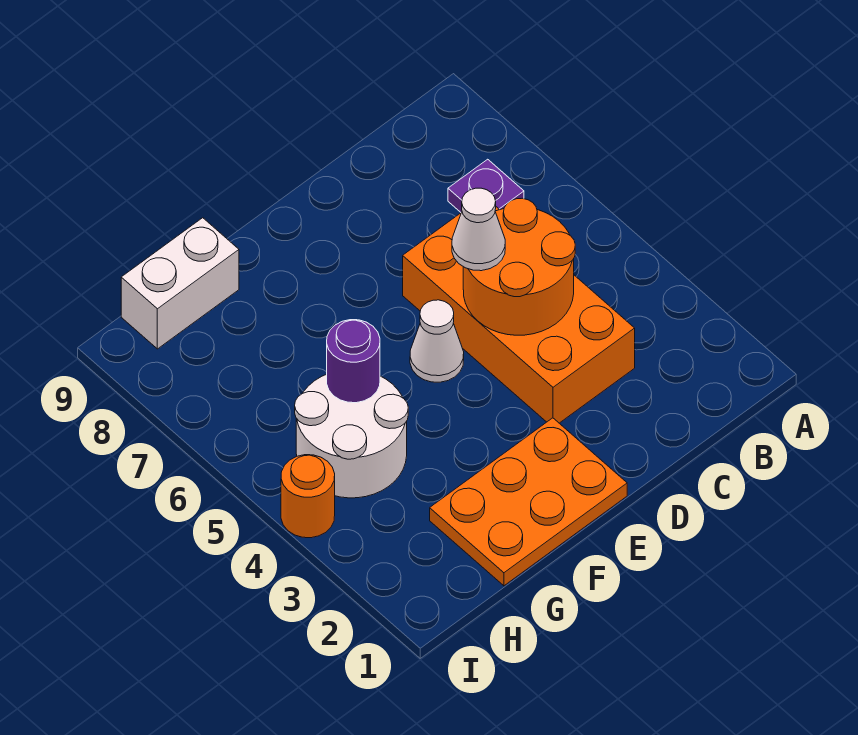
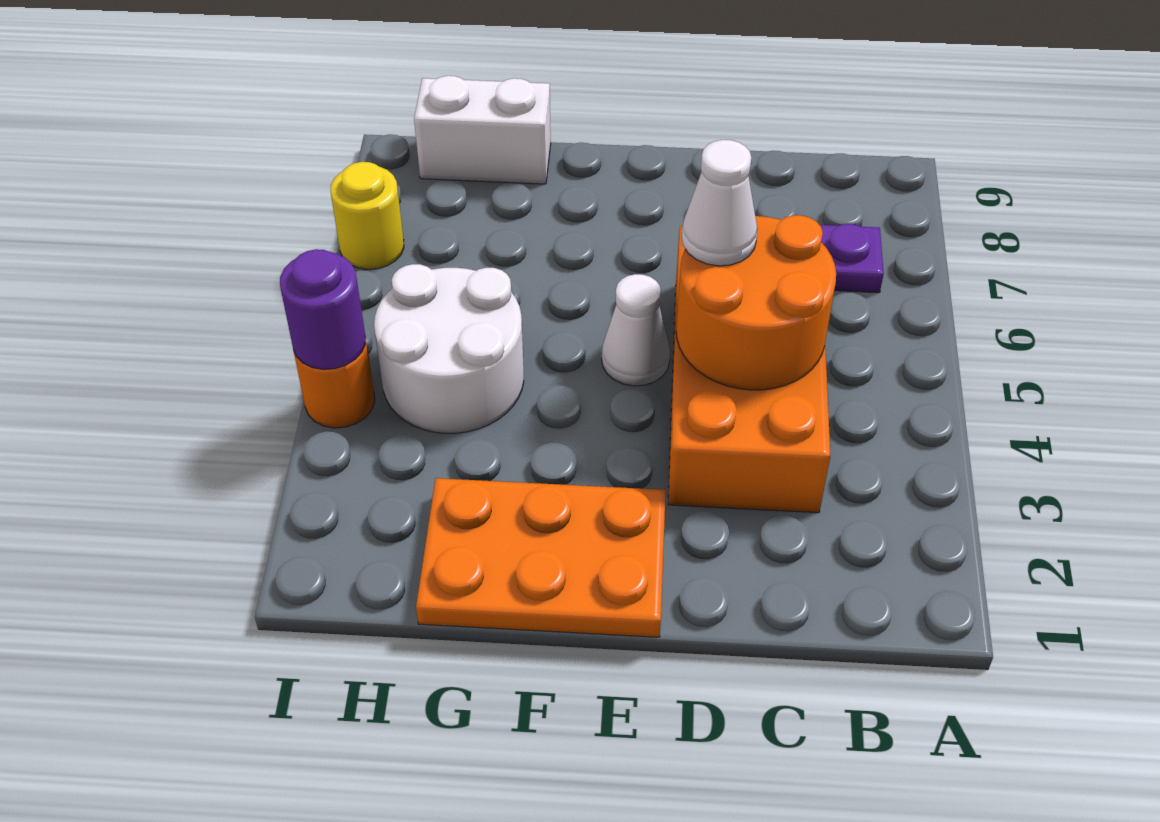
purple round brick G5 level 2 -> purple round brick I4 level 2
none -> yellow round brick I7 level 1

